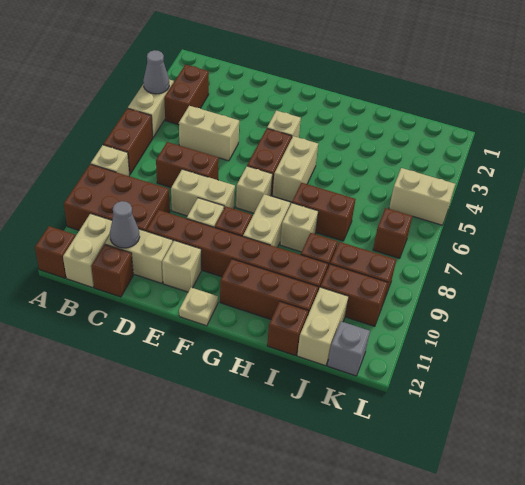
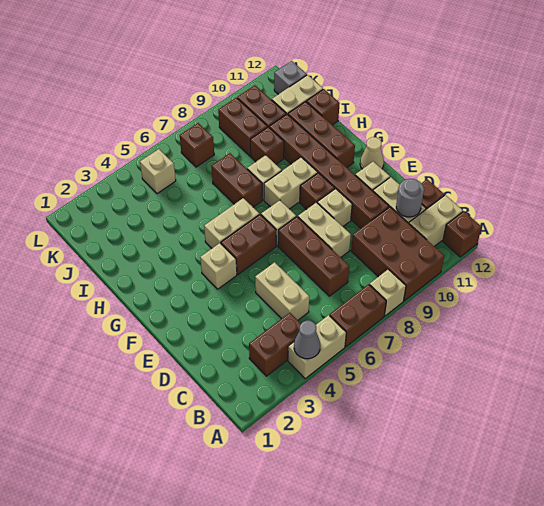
brown brick C7:D7 level 1 -> brown brick C7:E7 level 1
grey cone C11 level 2 -> grey round brick C11 level 2
tan plate F12 level 1 -> tan cone F12 level 1
tan brick K5:L5 level 1 -> tan brick K5 level 1

